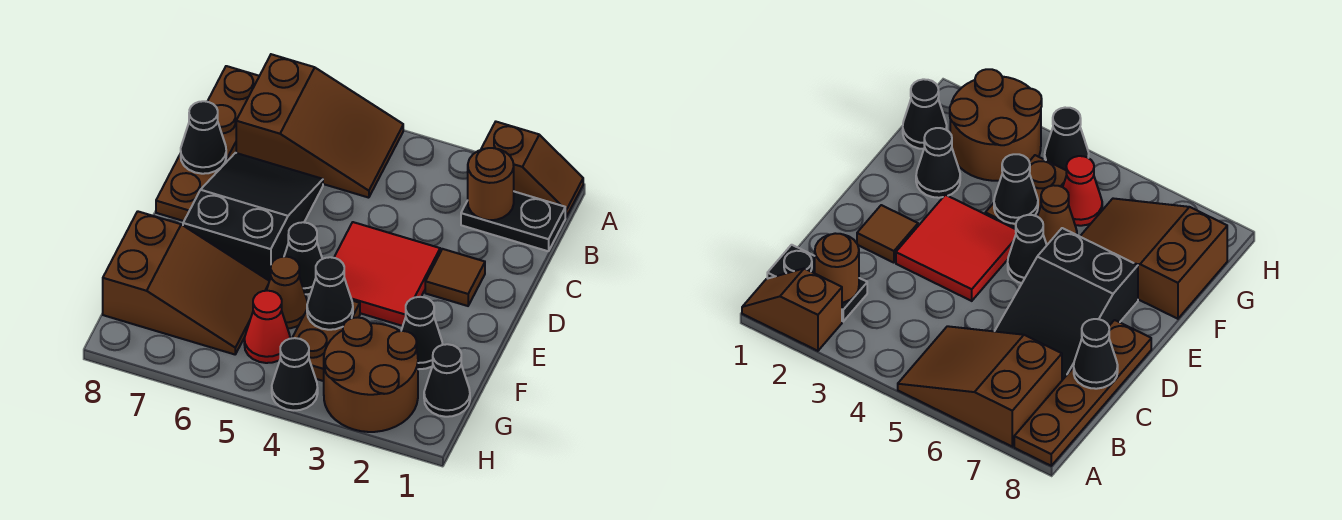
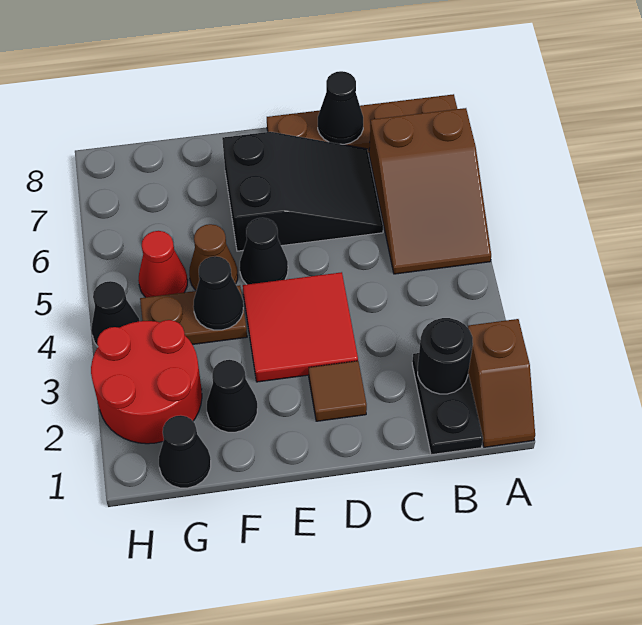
brown round brick B2 level 2 -> black round brick B2 level 2
brown slope F6:G8 level 1 top 8 -> none
brown round brick G2:H3 level 1 -> red round brick G2:H3 level 1

